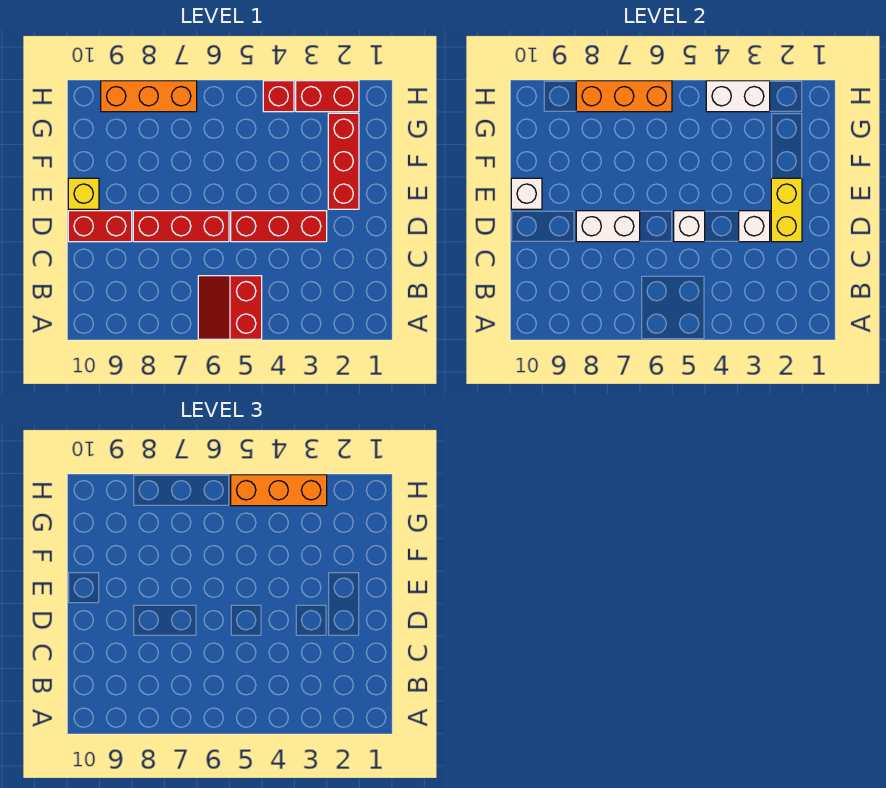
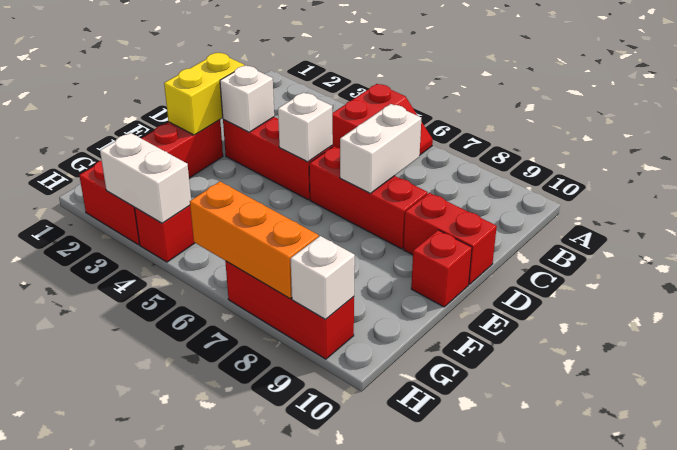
white brick D7:D8 level 2 -> white brick C7:D7 level 2
yellow brick E10 level 1 -> red brick E10 level 1
white brick E10 level 2 -> white brick H9 level 2
orange brick H3:H5 level 3 -> none
orange brick H7:H9 level 1 -> red brick H7:H9 level 1

